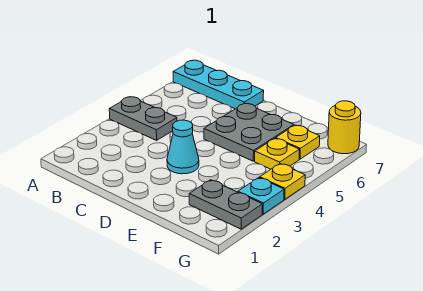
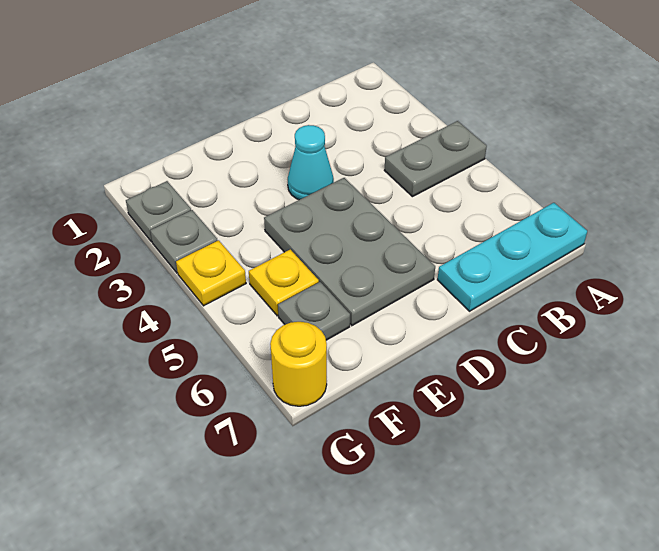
grey plate D5:E6 level 1 -> grey plate D4:E6 level 1
grey plate F2:G2 level 1 -> grey plate G2 level 1
yellow plate F6 level 1 -> grey plate F6 level 1
cyan plate G3 level 1 -> grey plate G3 level 1

